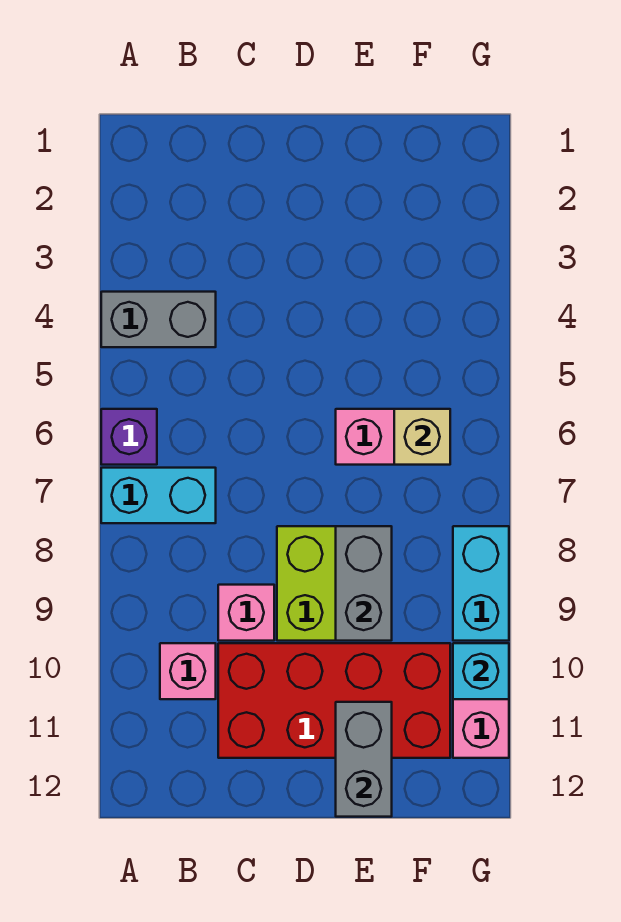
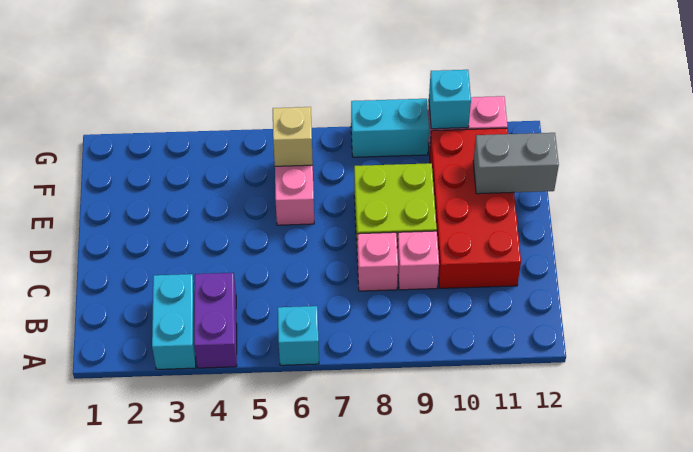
grey brick A4:B4 level 1 -> purple brick A4:B4 level 1
purple brick A6 level 1 -> cyan brick A6 level 1
cyan brick A7:B7 level 1 -> cyan brick A3:B3 level 1
pink brick B10 level 1 -> pink brick C8 level 1
grey brick E8:E9 level 2 -> none

